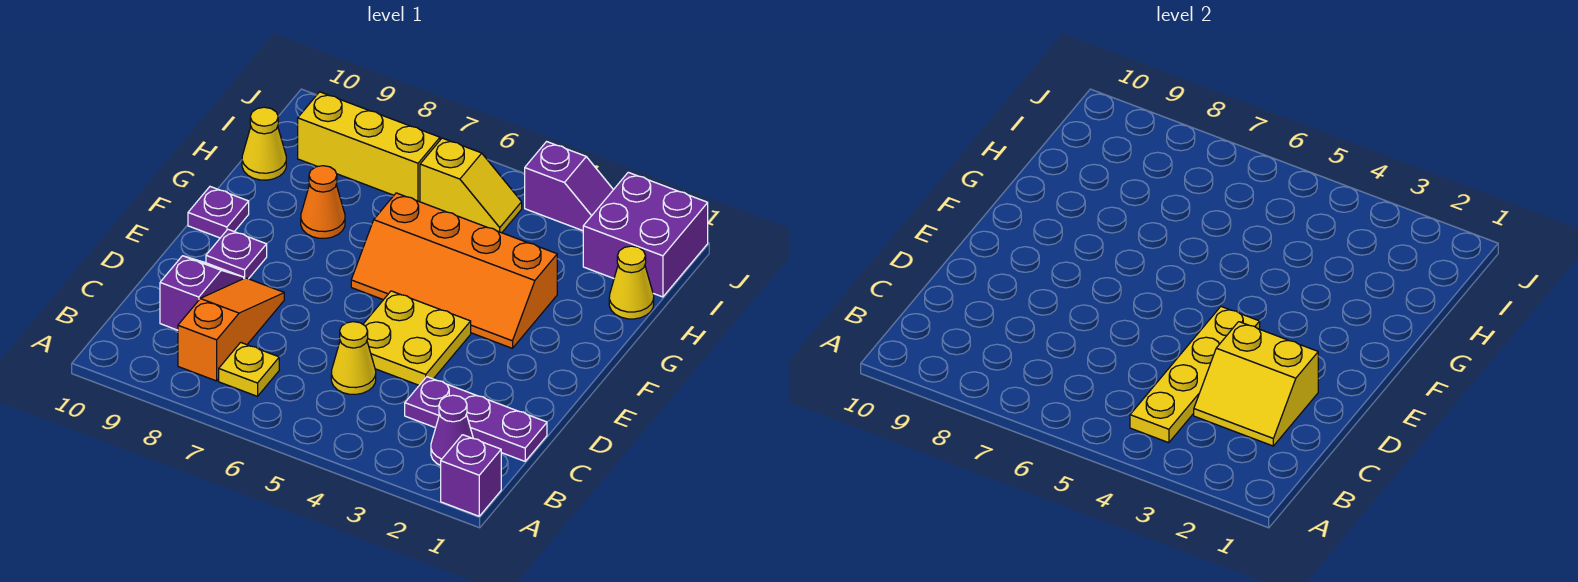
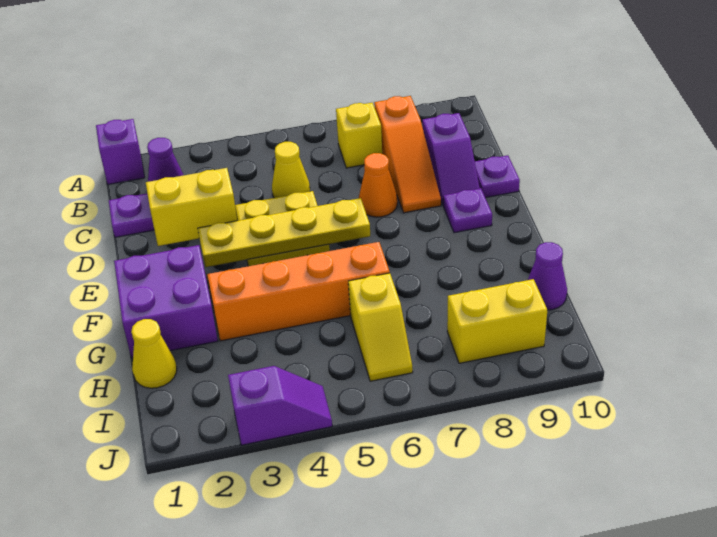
yellow plate B4:E4 level 2 -> yellow plate E3:E6 level 2
yellow plate B7 level 1 -> yellow brick B7 level 1
purple plate F10 level 1 -> purple plate D10 level 1
orange cone G8 level 1 -> orange cone D7 level 1
yellow cone H10 level 1 -> purple cone H10 level 1
purple brick I1:J2 level 1 -> purple brick F1:G2 level 1
yellow slope I5:I6 level 1 top 6 -> yellow slope H6:I6 level 1 top H
yellow brick I7:I9 level 1 -> yellow brick I8:I9 level 1
purple slope J3:J4 level 1 top 4 -> purple slope J3:J4 level 1 top 3

